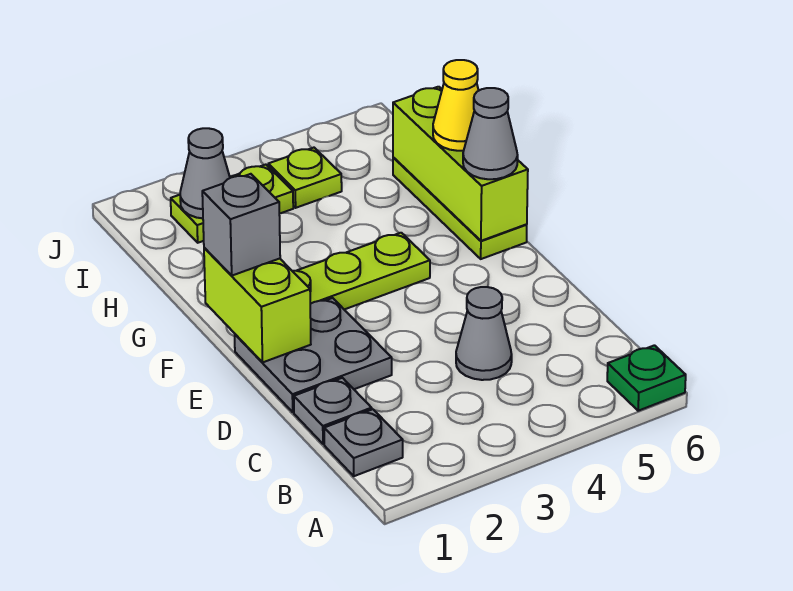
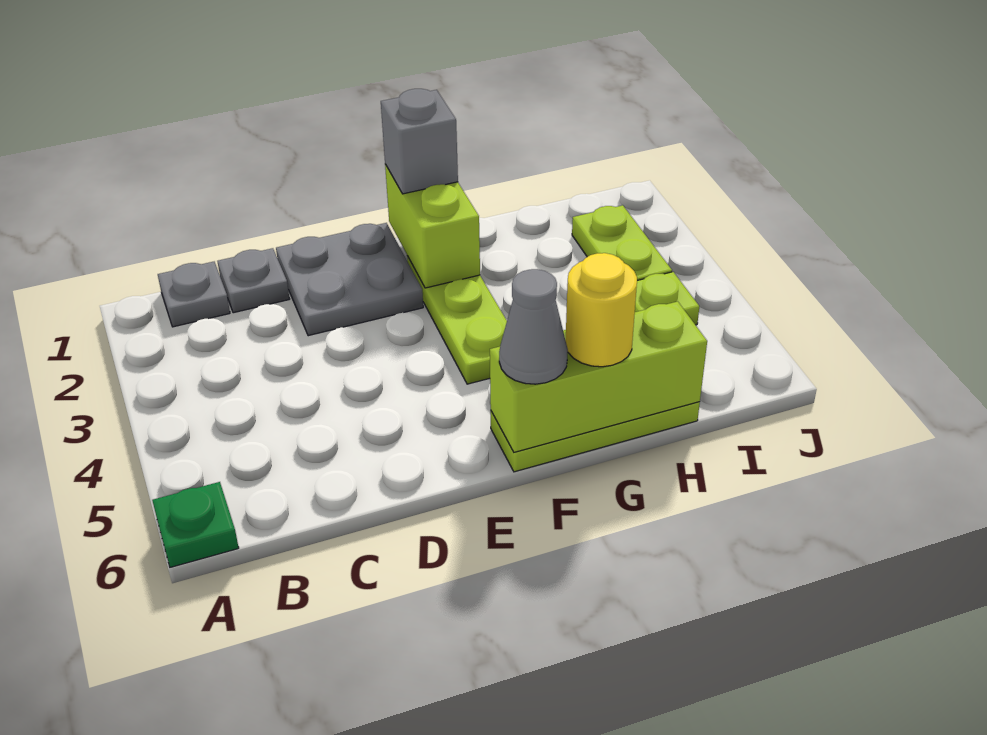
grey cone C4 level 1 -> none
lime brick E1:F1 level 2 -> lime brick F1:F2 level 2
yellow cone G6 level 3 -> yellow round brick G6 level 3
grey cone I2 level 2 -> none

